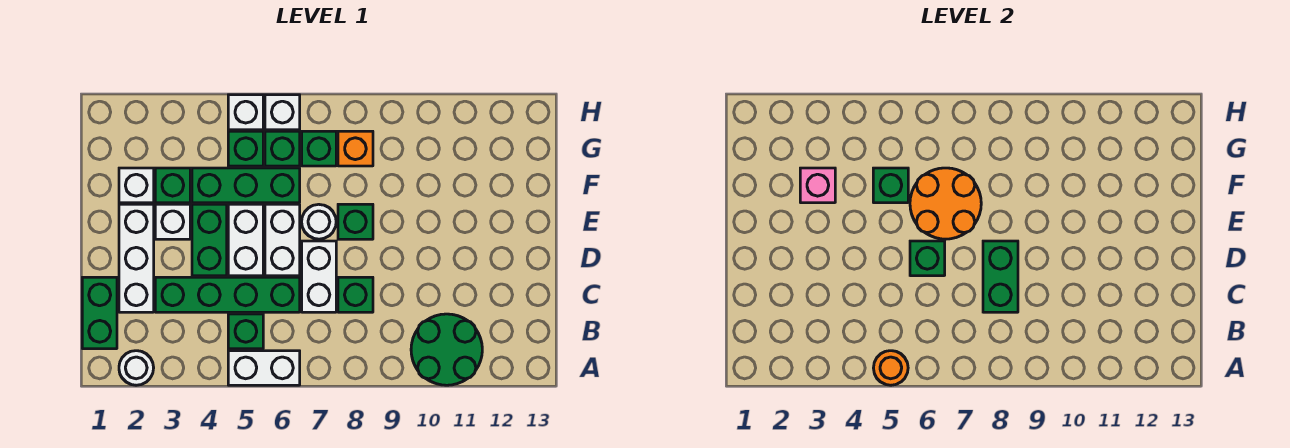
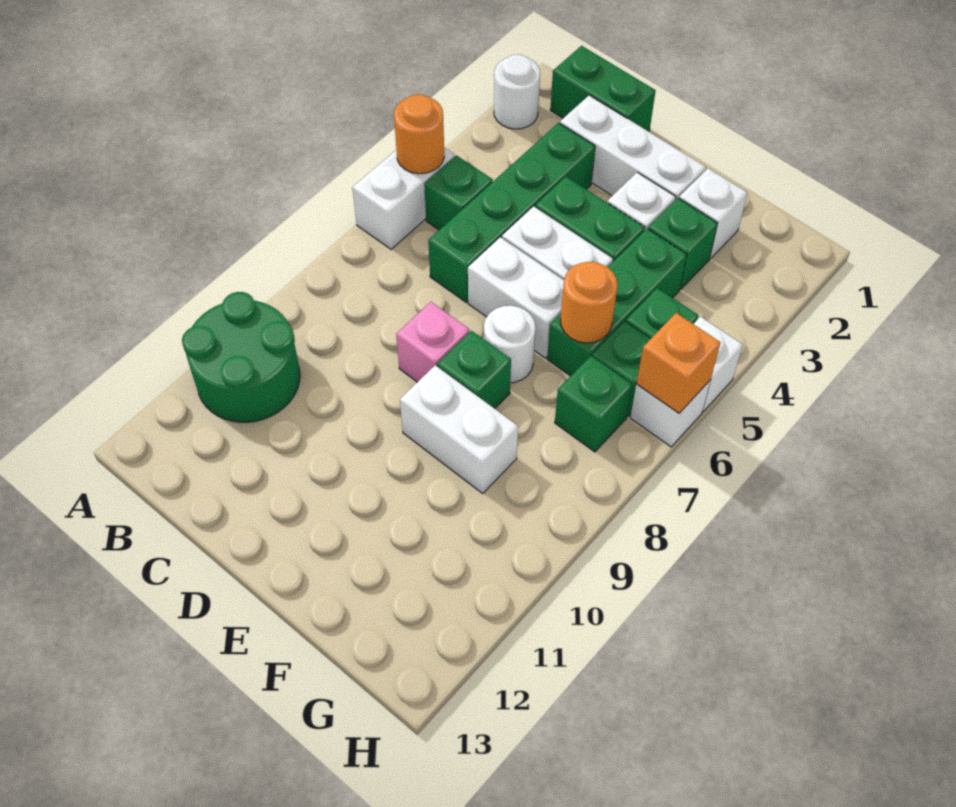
white brick C7:D7 level 1 -> white brick E9:F9 level 1
green brick C8 level 1 -> none
green brick C8:D8 level 2 -> none
green brick D6 level 2 -> none
orange round brick E6:F7 level 2 -> orange round brick F6 level 2
pink brick F3 level 2 -> pink brick D8 level 1
green brick F5 level 2 -> none
orange brick G8 level 1 -> orange brick H6 level 2

